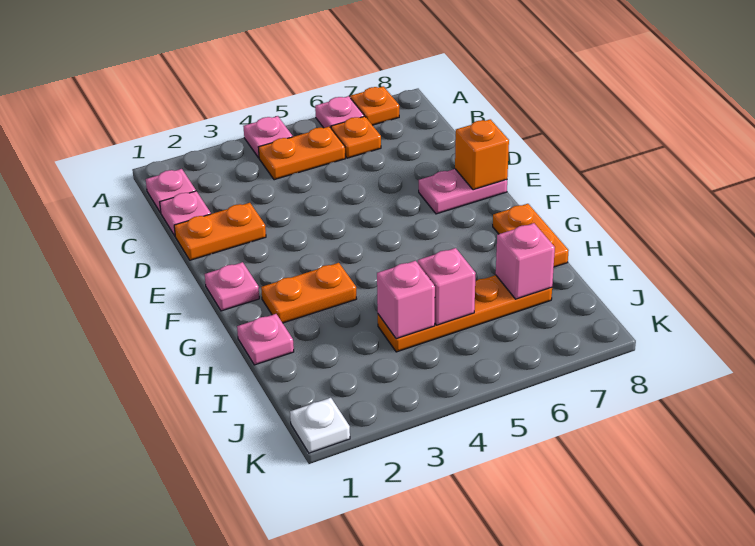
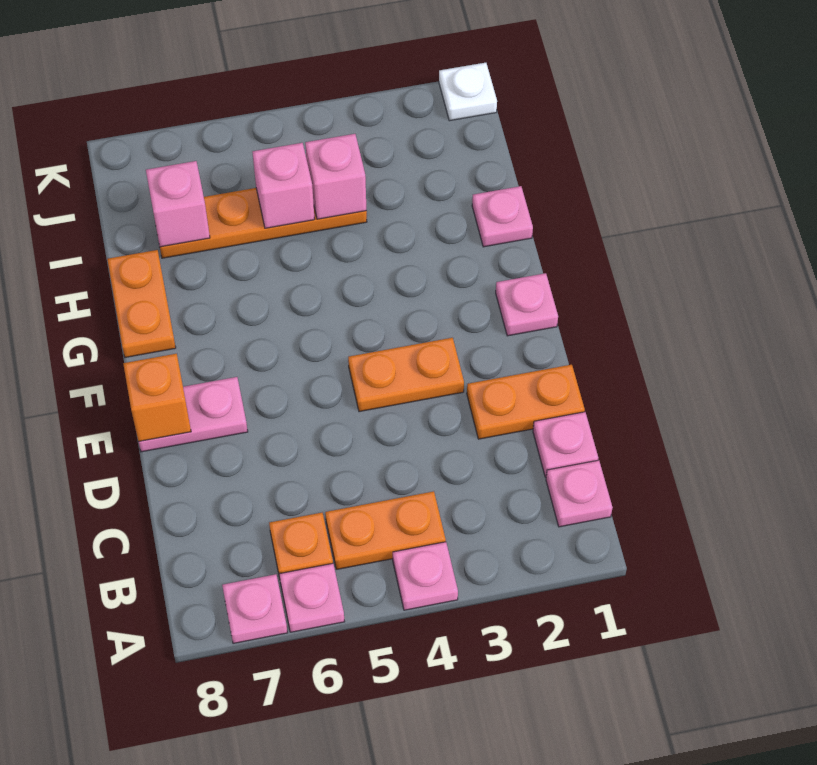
orange plate A7 level 1 -> pink plate A7 level 1
orange plate G2:G3 level 1 -> orange plate E3:E4 level 1

